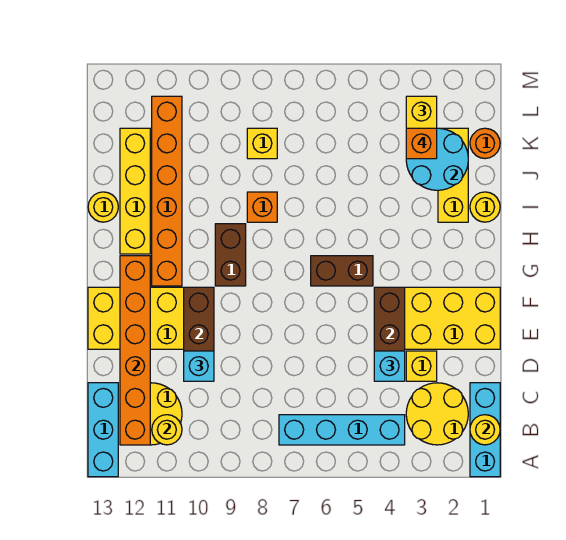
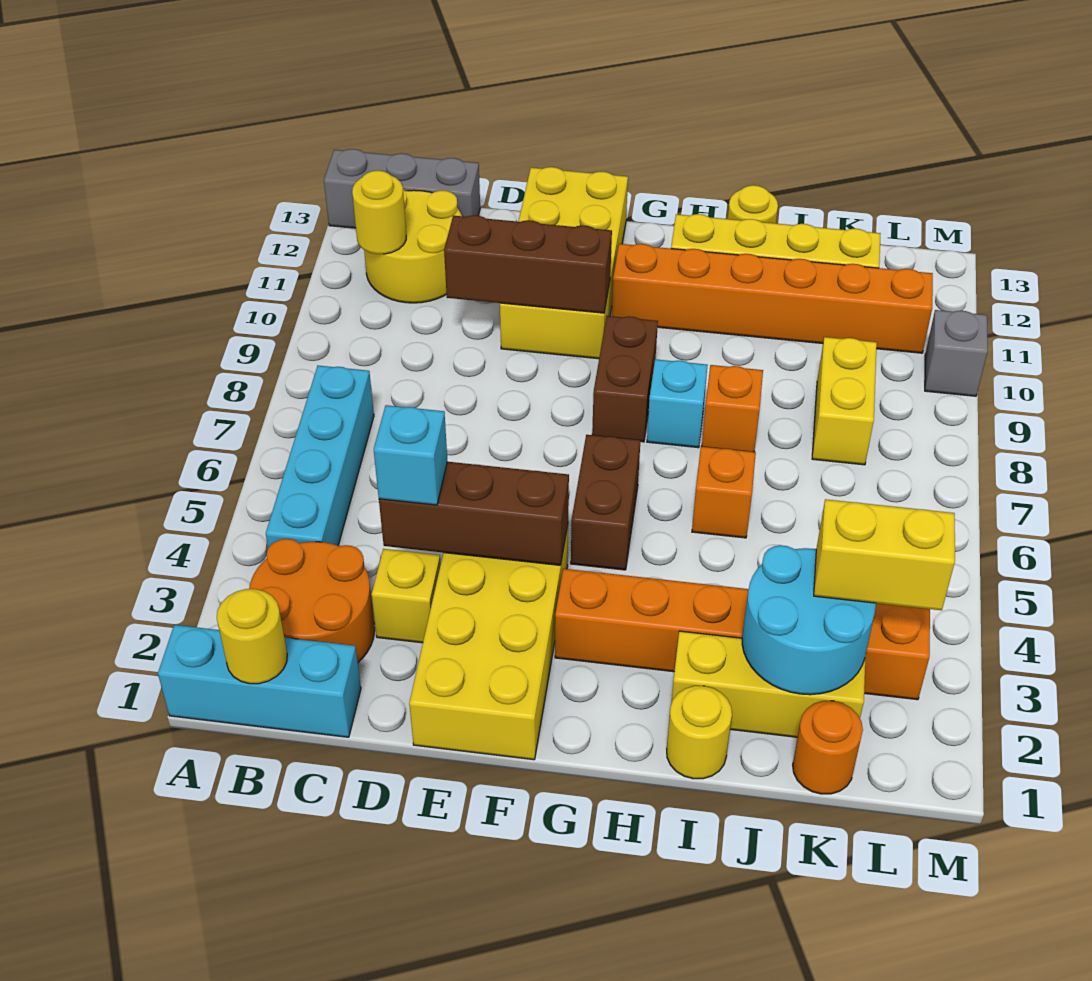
cyan brick A13:C13 level 1 -> grey brick A13:C13 level 1
yellow round brick B2:C3 level 1 -> orange round brick B2:C3 level 1
orange brick B12:G12 level 2 -> orange brick G3:L3 level 1
cyan brick D10 level 3 -> cyan brick H8 level 1
brown brick G9:H9 level 1 -> brown brick G8:G9 level 1
orange brick K3 level 4 -> orange brick I6 level 1
yellow brick K8 level 1 -> yellow brick K8:K9 level 1
none -> grey brick M10 level 1

